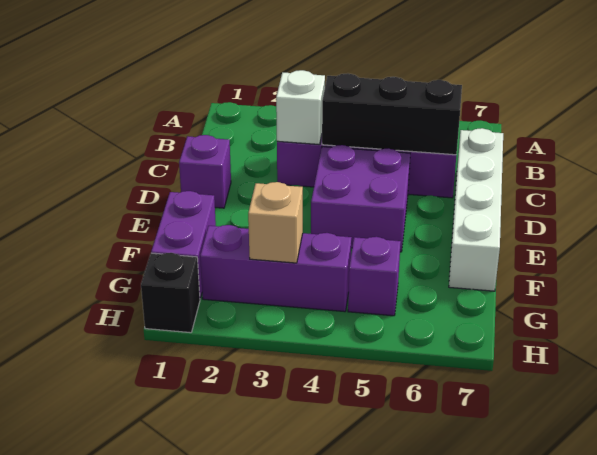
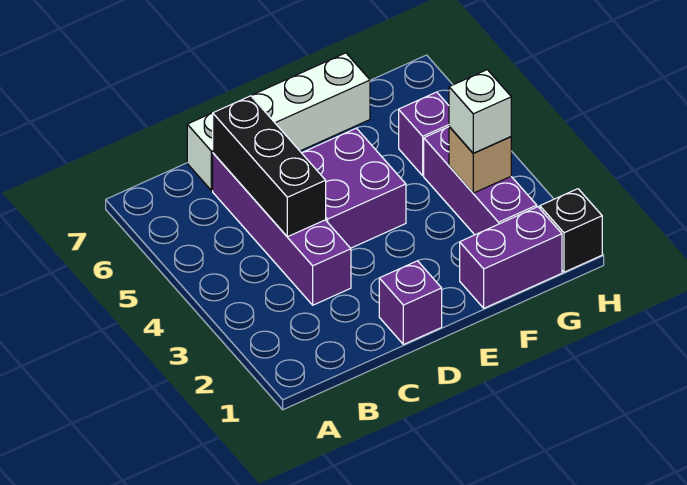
white brick C3 level 2 -> white brick G3 level 3

